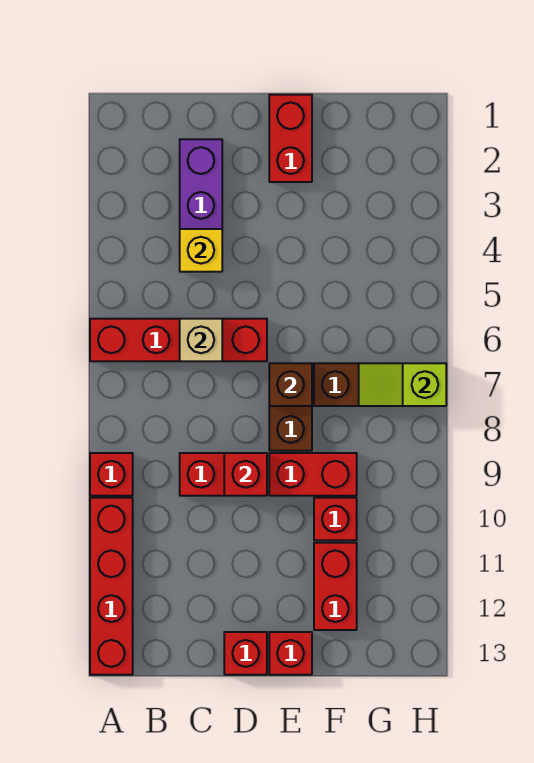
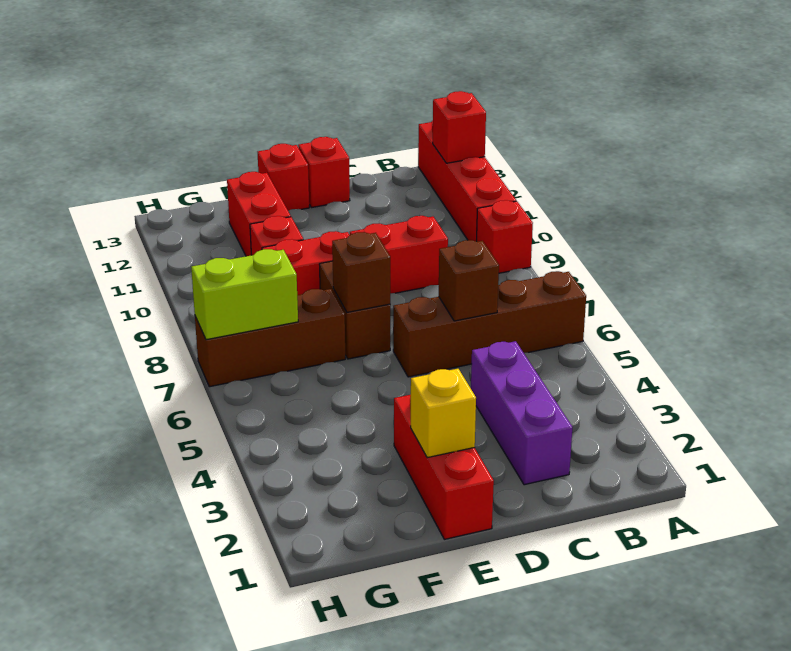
red brick A6:D6 level 1 -> brown brick A6:D6 level 1
yellow brick C4 level 2 -> yellow brick E2 level 2
tan brick C6 level 2 -> brown brick C6 level 2
red brick D9 level 2 -> red brick A12 level 2
red brick E1:E2 level 1 -> red brick E1:E3 level 1
lime slope G7:H7 level 2 top H -> lime brick G7:H7 level 2

